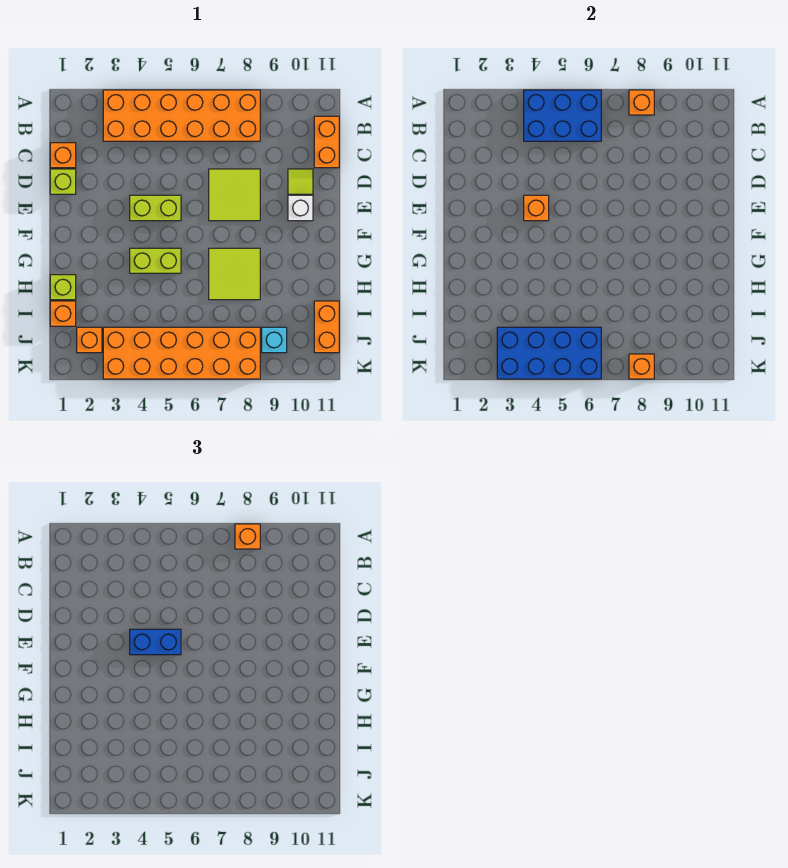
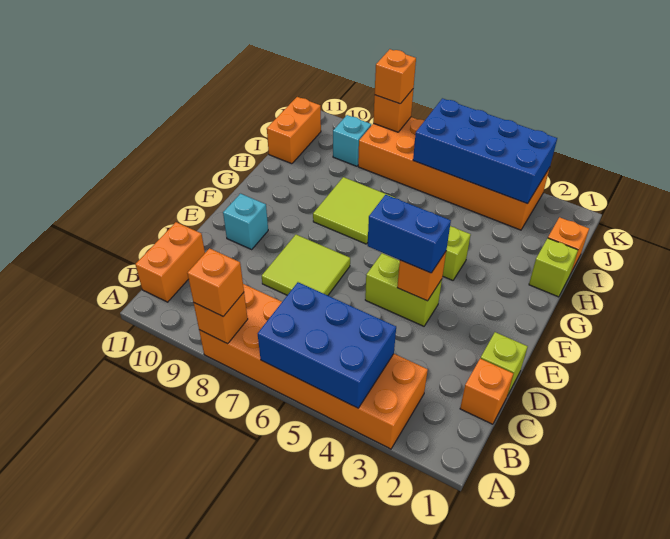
lime tile D10 level 1 -> none
white brick E10 level 1 -> cyan brick E10 level 1
orange brick J2 level 1 -> orange brick K8 level 3

